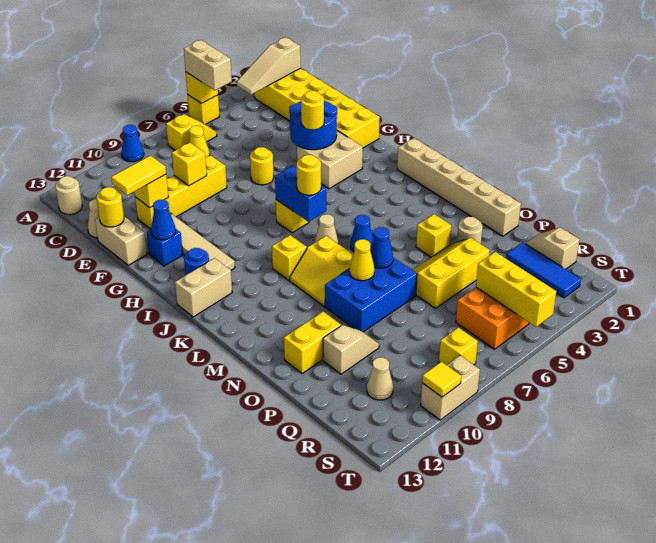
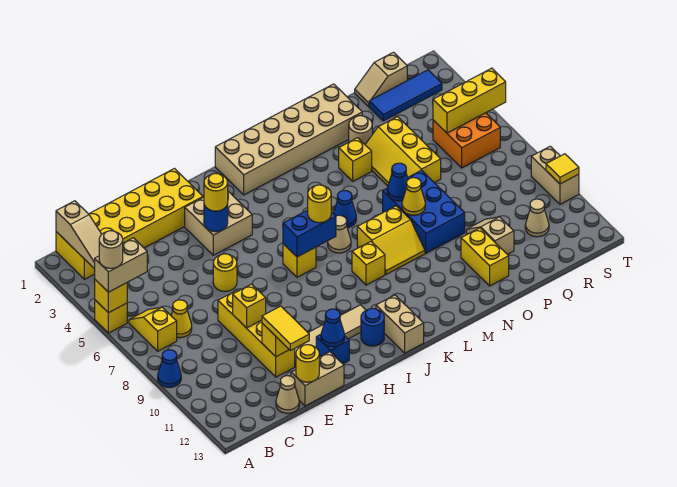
tan round brick B13 level 1 -> tan round brick A5 level 4
blue round brick F3:G4 level 2 -> blue round brick G4 level 2
tan brick J1:O1 level 1 -> tan brick J1:O2 level 1
yellow brick S8 level 1 -> none

